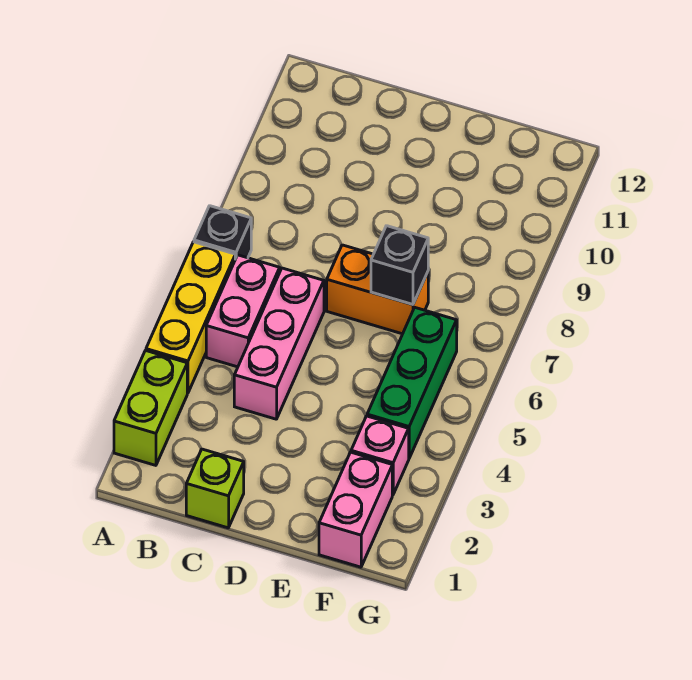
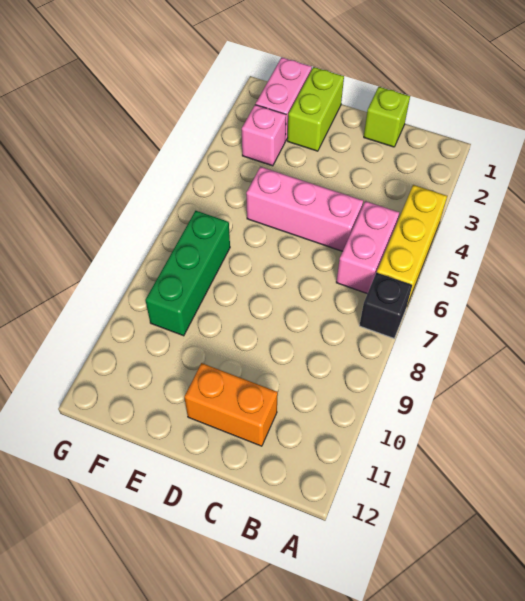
lime brick A2:A3 level 1 -> lime brick E1:E2 level 1
pink brick C4:C6 level 1 -> pink brick C5:E5 level 1
orange brick D7:E7 level 1 -> orange brick C11:D11 level 1
black brick E7 level 2 -> none
green brick F4:F6 level 1 -> green brick F7:F9 level 1

